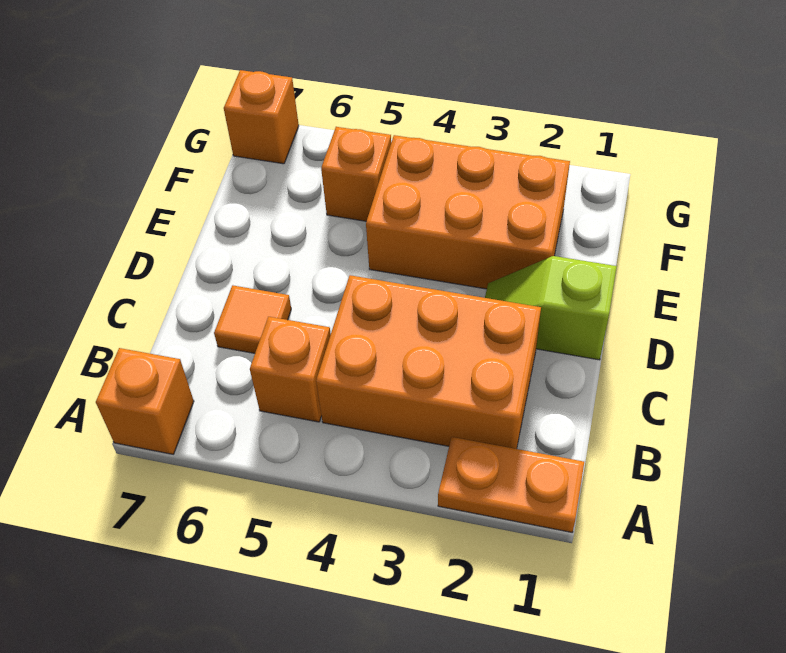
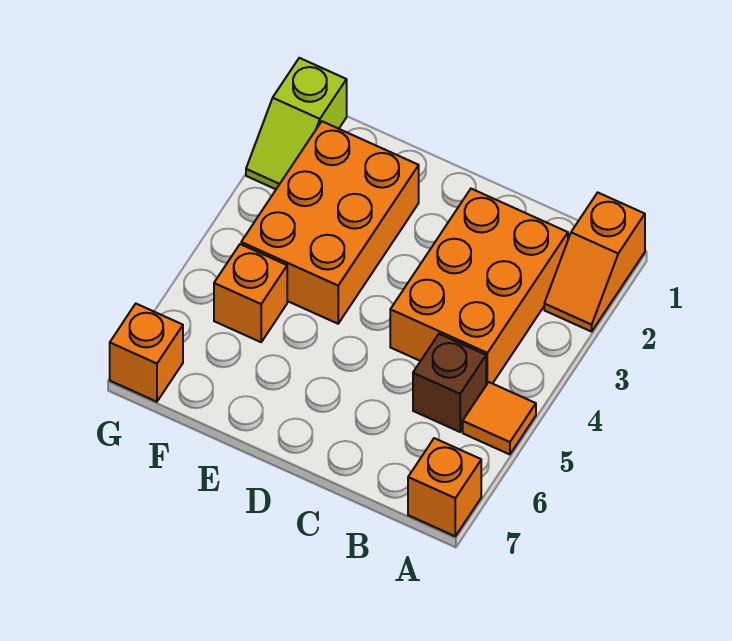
orange plate A1:A2 level 1 -> orange slope A1:A2 level 1 top 1
orange brick B5 level 1 -> brown brick B5 level 1
orange tile C6 level 1 -> orange tile A5 level 1
lime slope D1:D2 level 1 top 1 -> lime slope G1:G2 level 1 top 1

